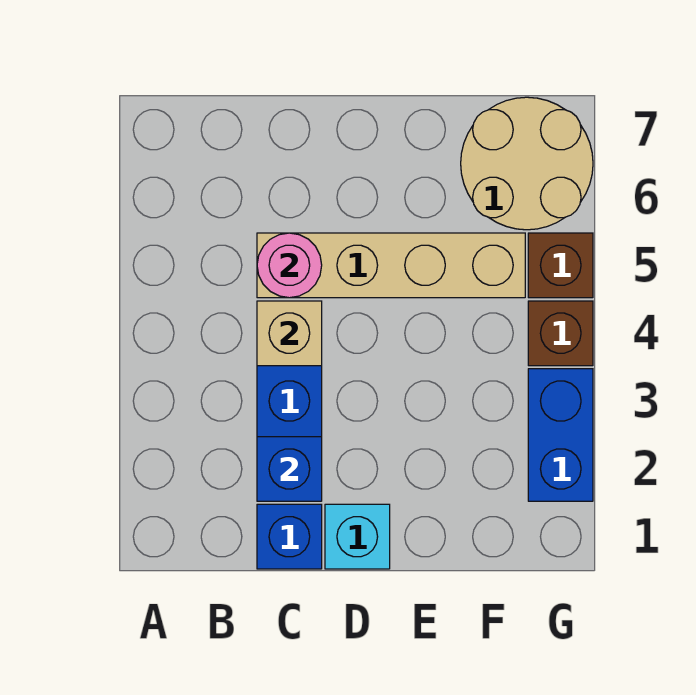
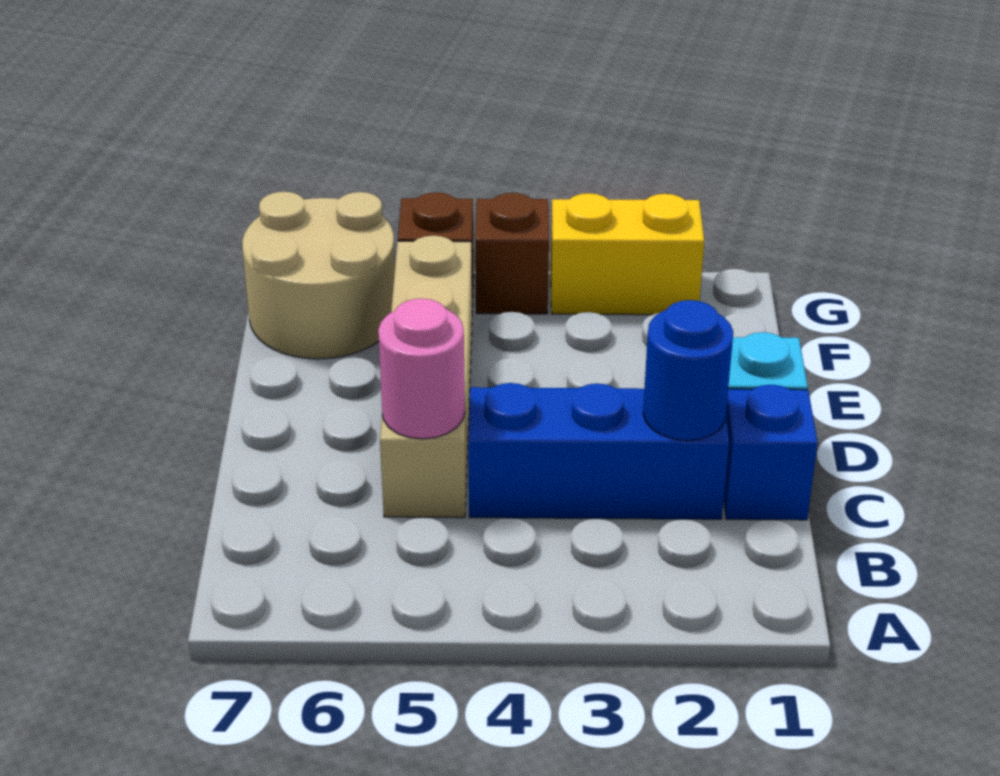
blue brick C2 level 2 -> blue round brick C2 level 2
tan brick C4 level 2 -> none
blue brick G2:G3 level 1 -> yellow brick G2:G3 level 1

